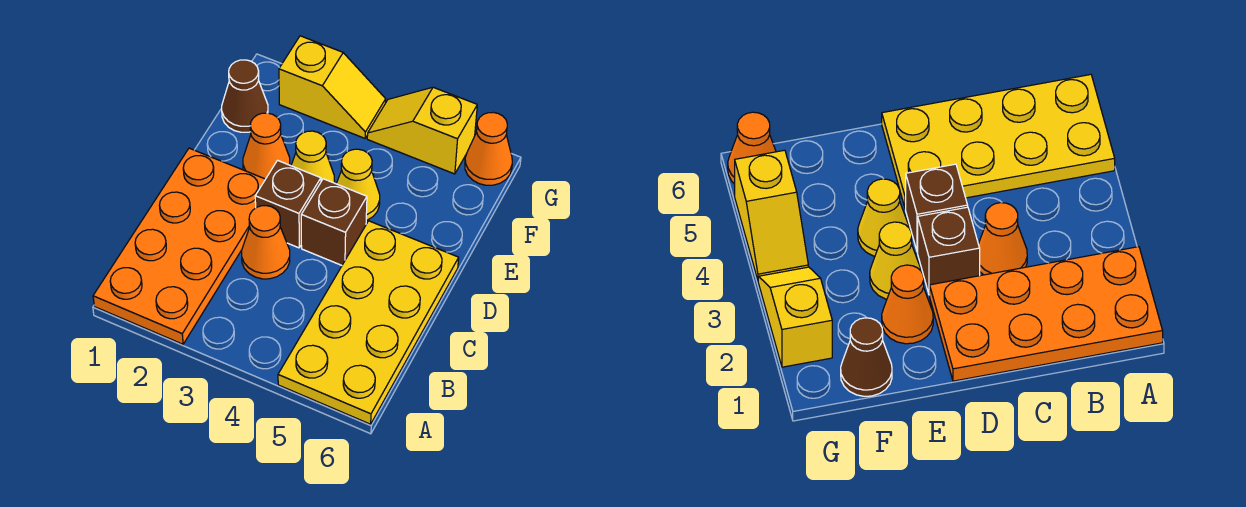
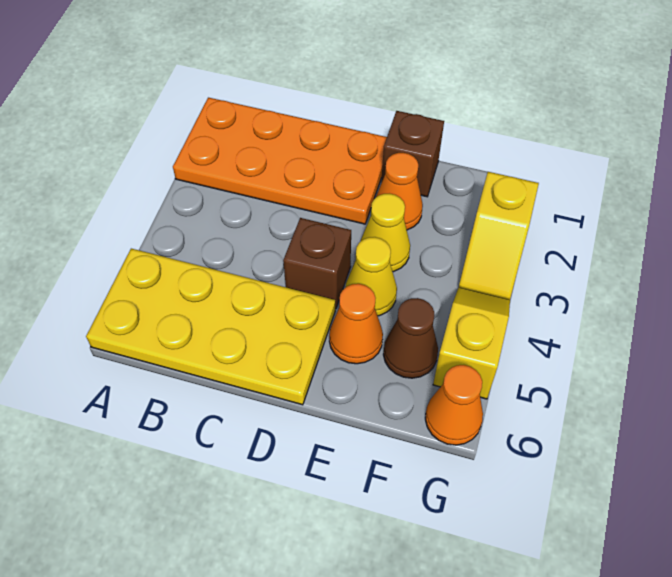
orange cone C3 level 1 -> orange cone E5 level 1
brown brick D3 level 1 -> brown brick E1 level 1
brown cone F1 level 1 -> brown cone F5 level 1

